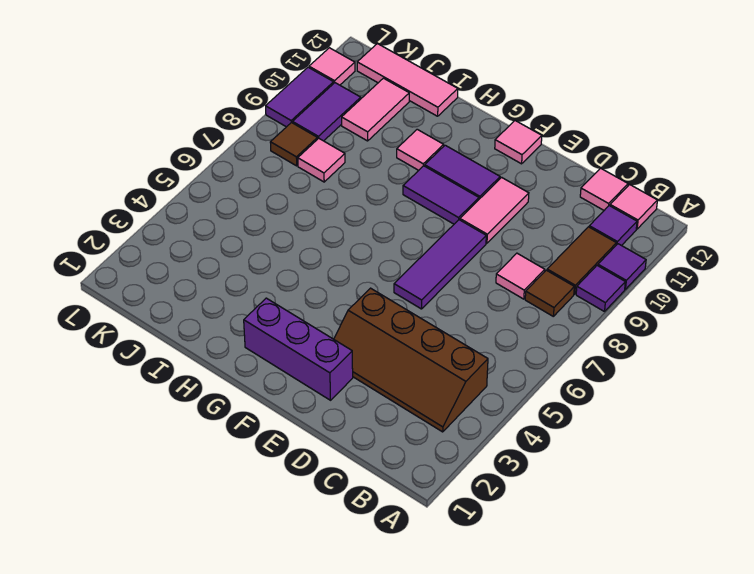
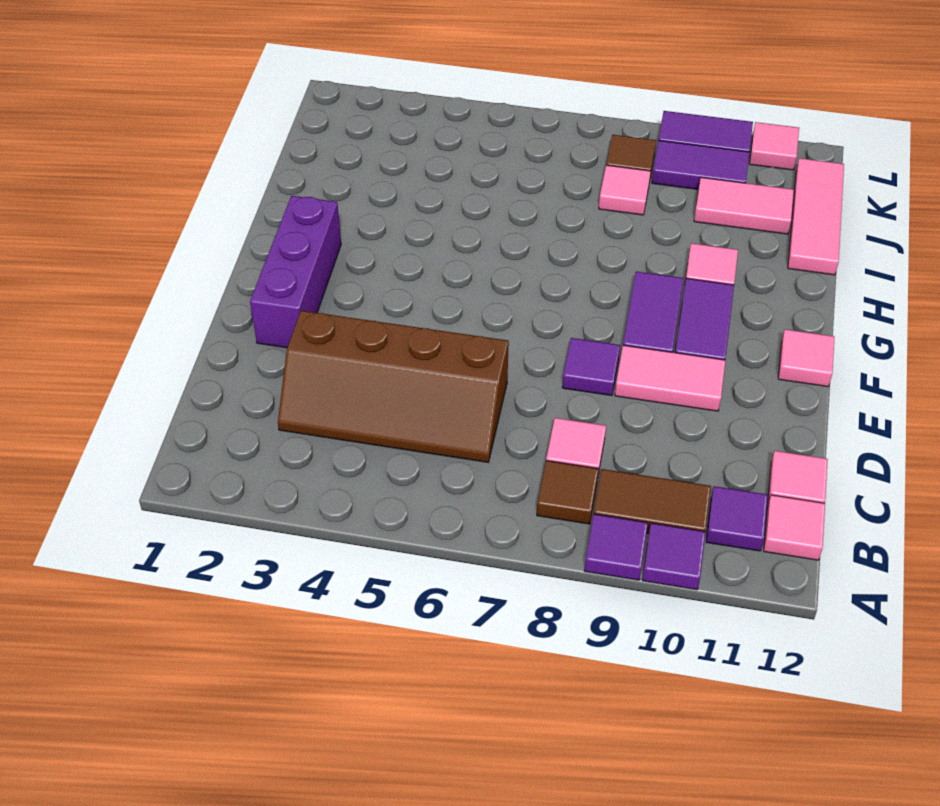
brown slope B3:E4 level 1 top 4 -> brown slope C3:D6 level 1 top D
purple tile E6:E8 level 1 -> purple tile E8 level 1

